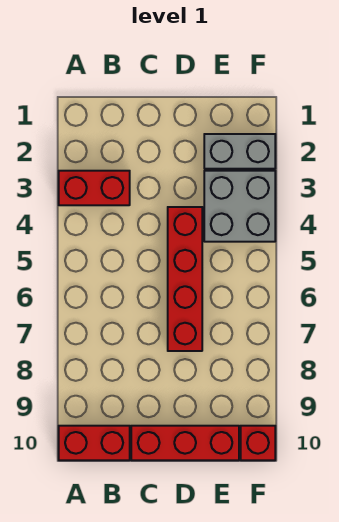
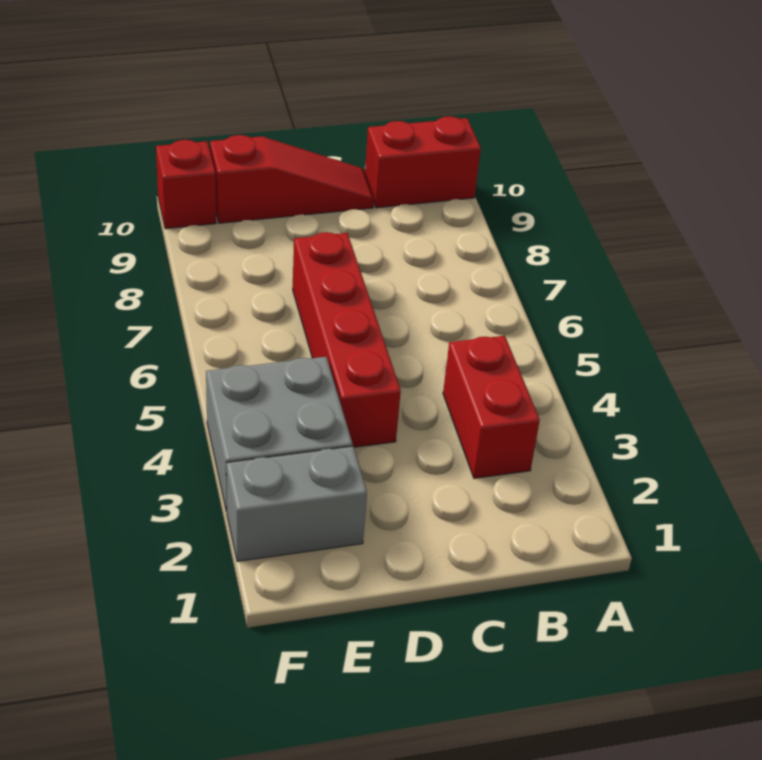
red brick A3:B3 level 1 -> red brick B3:B4 level 1
red brick C10:E10 level 1 -> red slope C10:E10 level 1 top E

